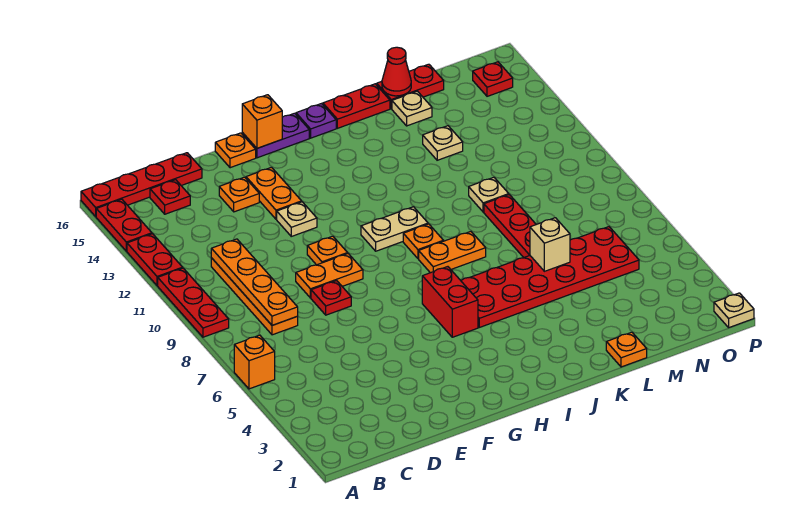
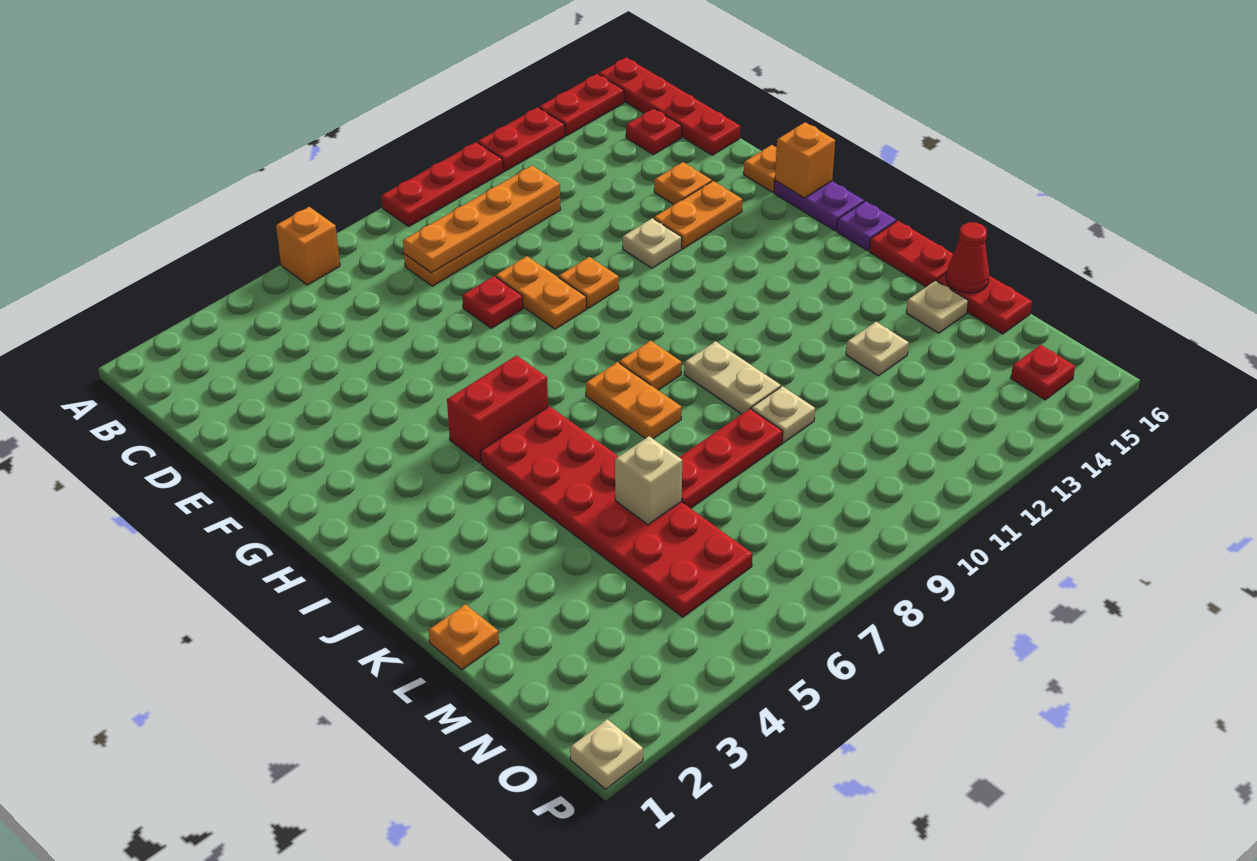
tan plate H10:I10 level 1 -> tan plate J10:K10 level 1

